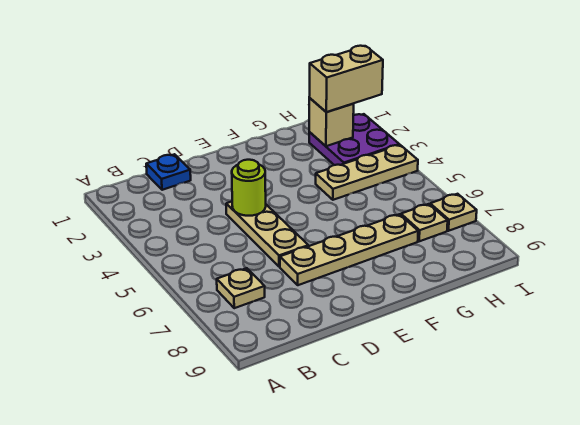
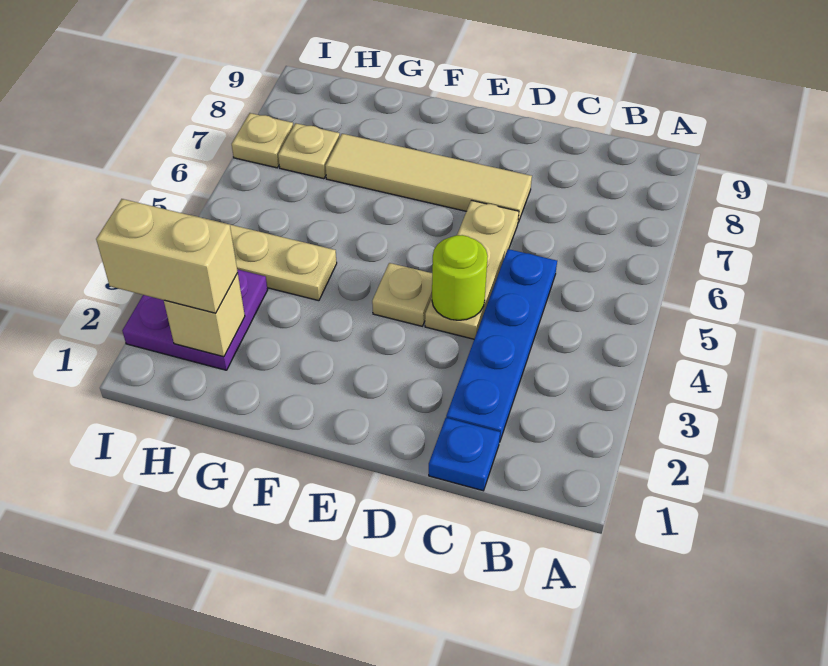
tan plate B7 level 1 -> tan plate E4 level 1
none -> blue plate C2:C5 level 1
tan plate D7:G7 level 1 -> tan tile D7:G7 level 1

